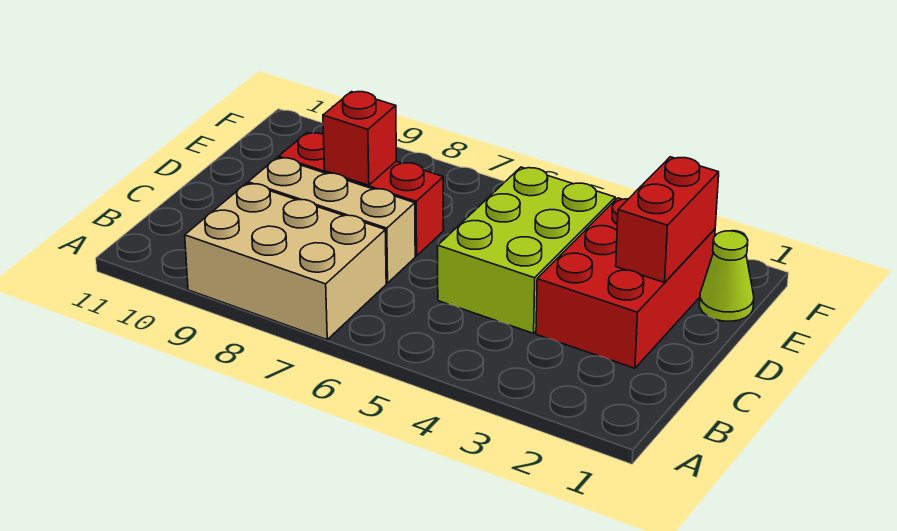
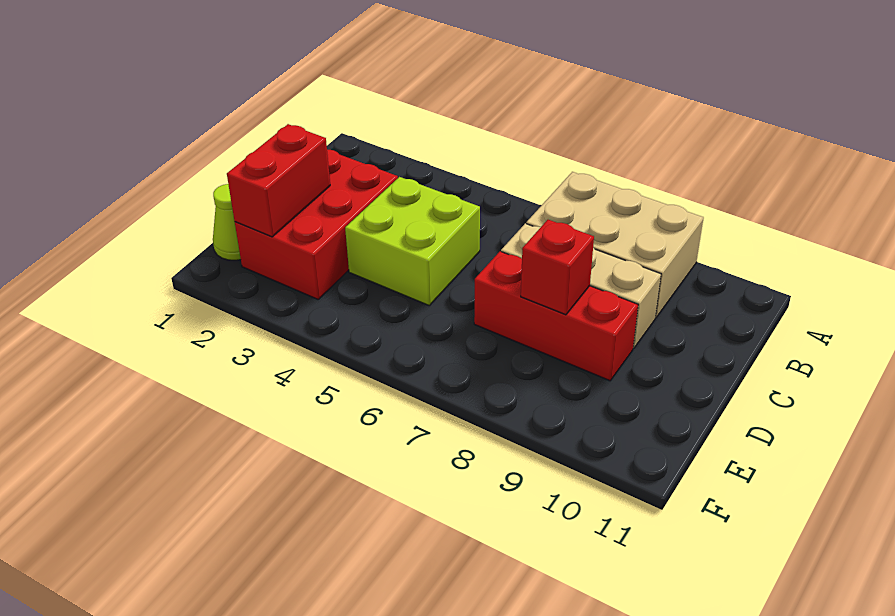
lime brick C4:E5 level 1 -> lime brick C4:D5 level 1

